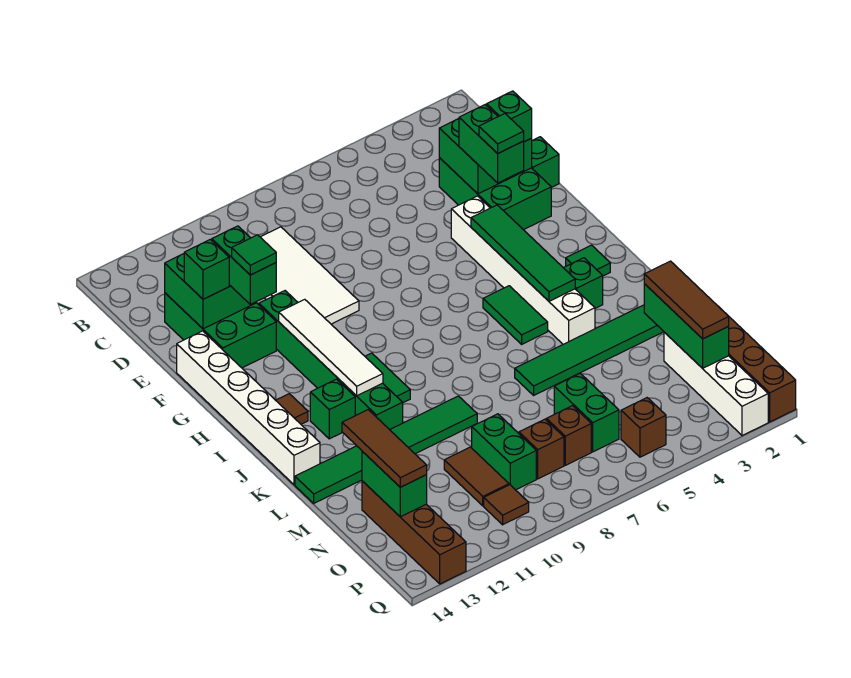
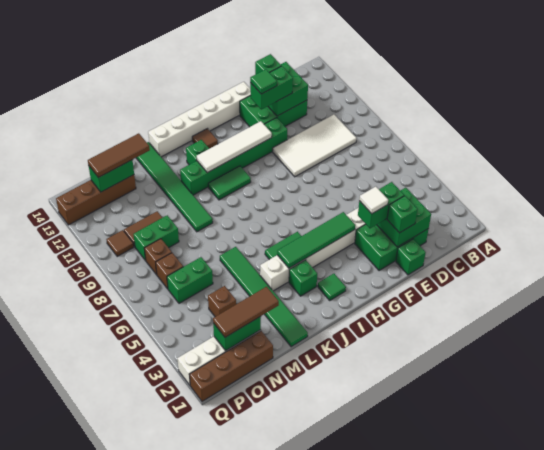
green tile F3 level 4 -> white tile F3 level 4
green brick M2:O2 level 2 -> green brick N2:O2 level 2
brown brick P5 level 1 -> brown brick N4 level 1

